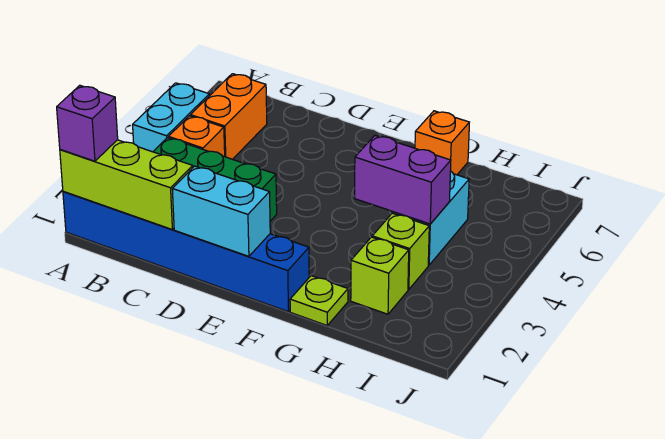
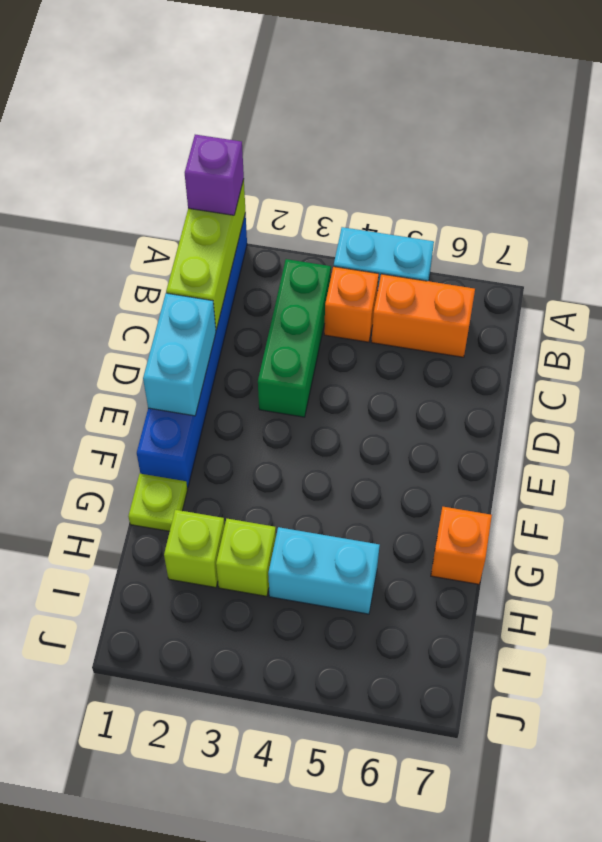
purple brick G4:H4 level 2 -> none

